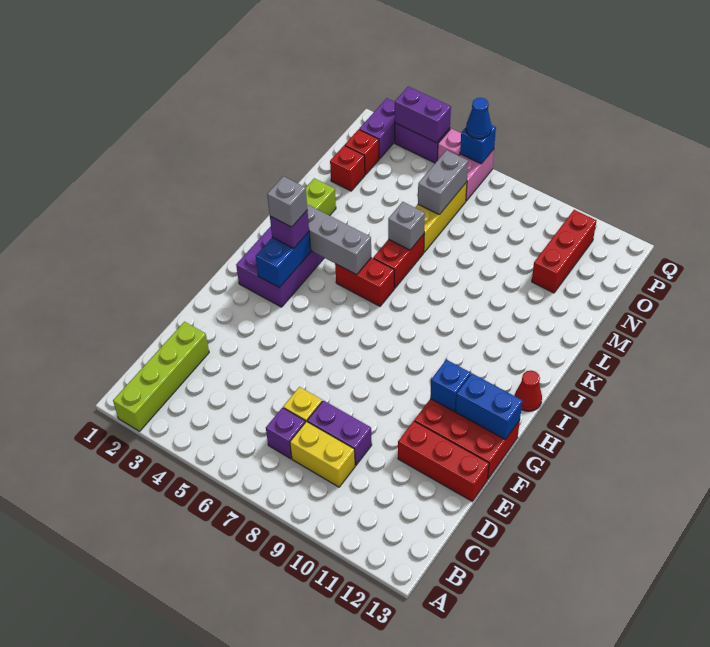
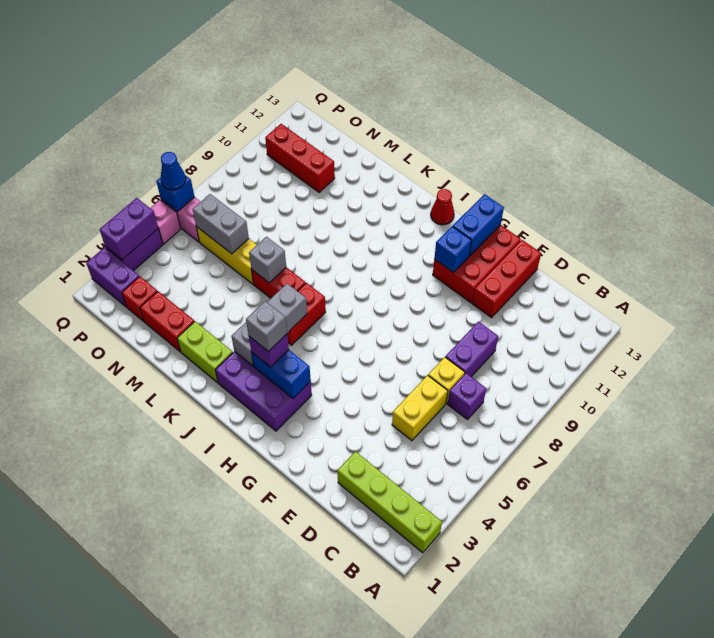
yellow brick C8:C9 level 1 -> yellow brick D5:D6 level 1
red brick N2 level 1 -> red brick M2:N2 level 1

